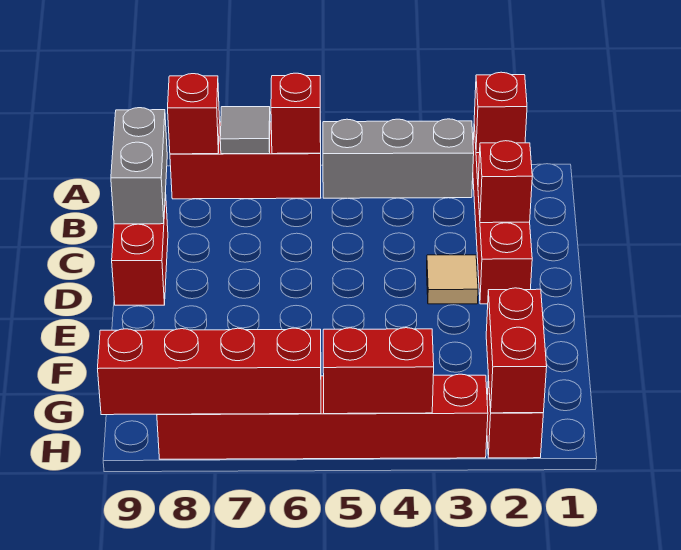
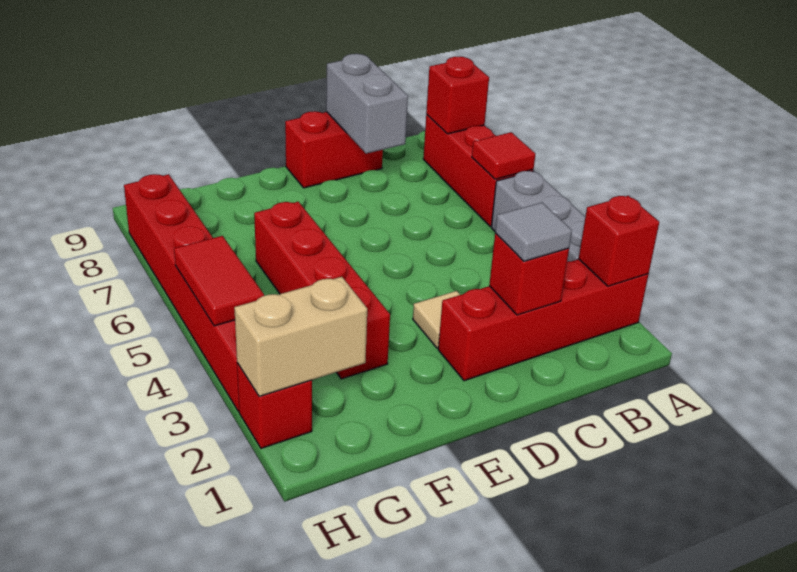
red brick A6 level 2 -> red tile A6 level 2
grey tile A7 level 2 -> grey tile C2 level 3
grey brick B9:C9 level 2 -> grey brick C8:C9 level 2
red brick G2:H2 level 2 -> tan brick G2:H2 level 2
red brick H4:H5 level 2 -> red tile H4:H5 level 2
red brick H6:H9 level 2 -> red brick F3:F6 level 1

